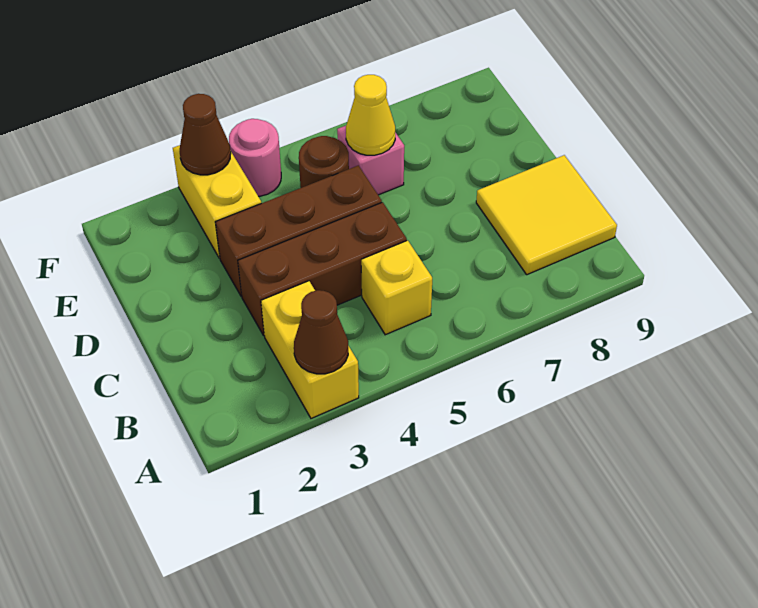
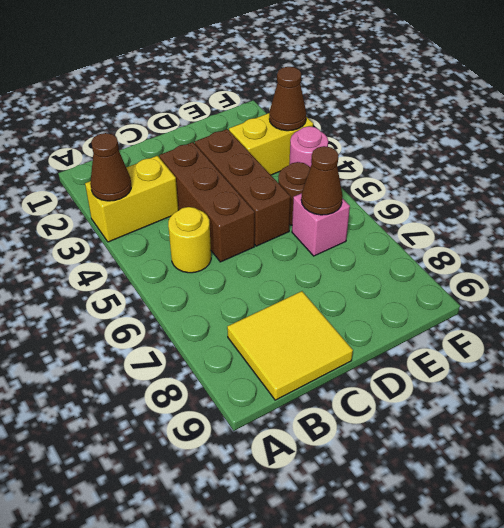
yellow brick B5 level 1 -> yellow round brick B5 level 1
yellow cone E6 level 2 -> brown cone E6 level 2

